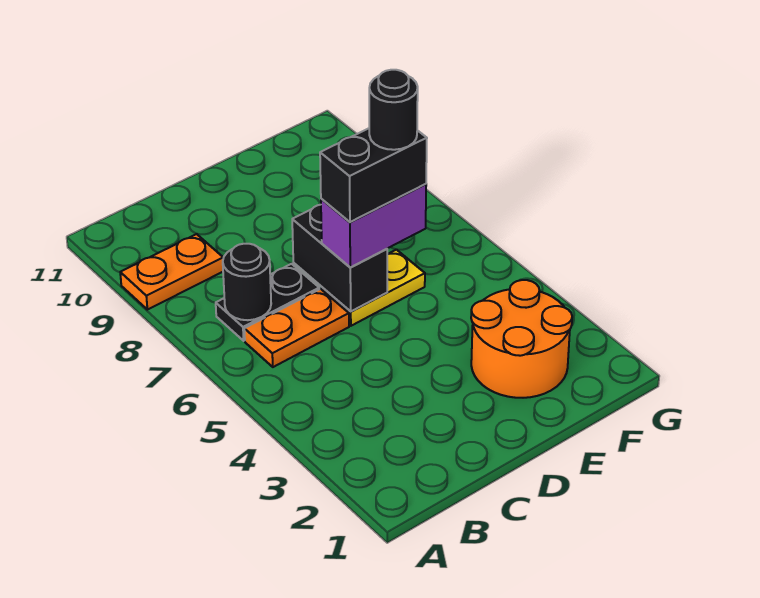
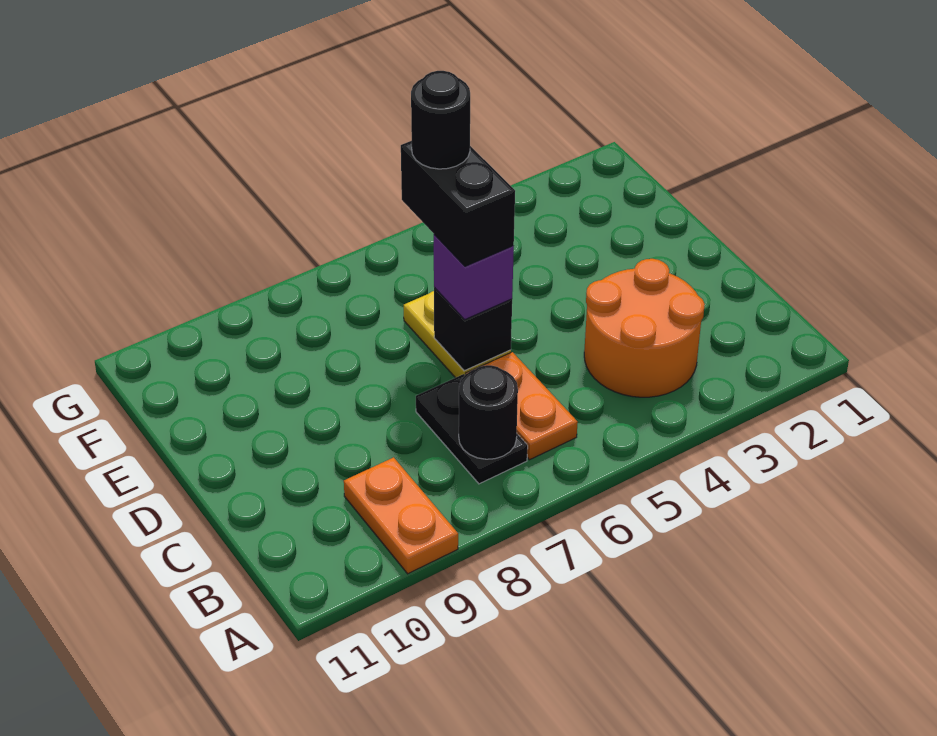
black brick D6:D7 level 2 -> black brick D6 level 2
purple brick D6:E6 level 3 -> purple brick D6 level 3
orange round brick E2:F3 level 1 -> orange round brick B3:C4 level 1

